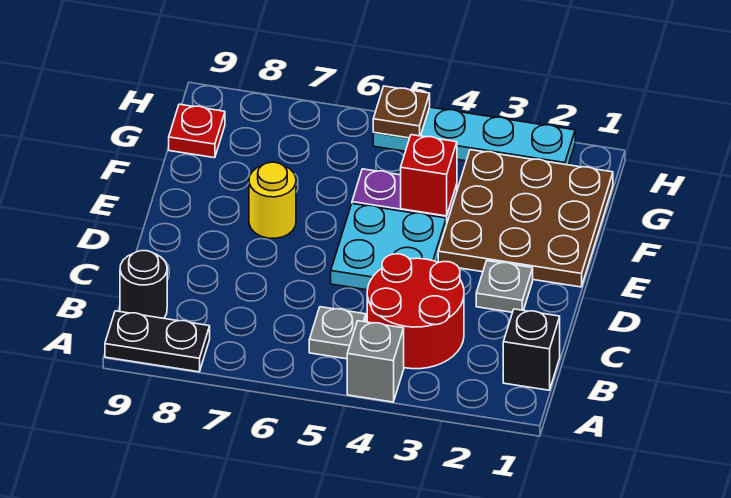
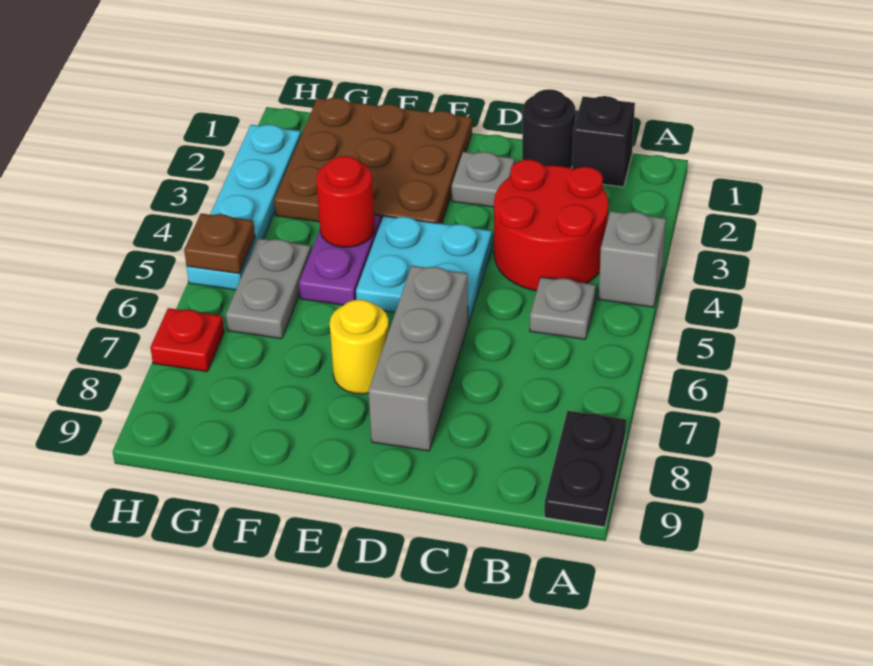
black round brick B9 level 1 -> black round brick C1 level 1
none -> grey brick D6:D8 level 1
red brick F4 level 2 -> red round brick F4 level 2
none -> grey plate G5:G6 level 1
red plate G9 level 1 -> red plate H7 level 1

